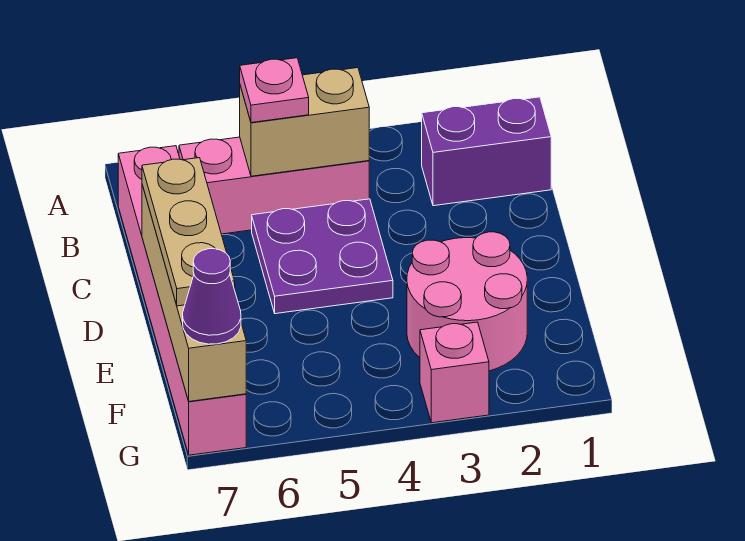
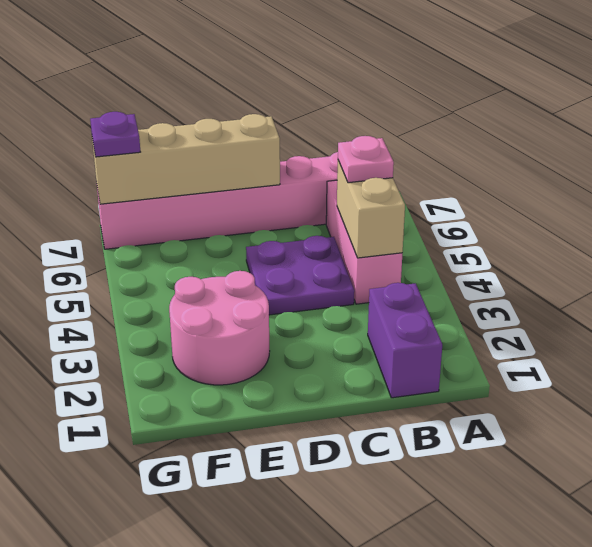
tan plate D7:F7 level 3 -> none
pink brick G3 level 1 -> none
purple cone G7 level 3 -> purple plate G7 level 3

